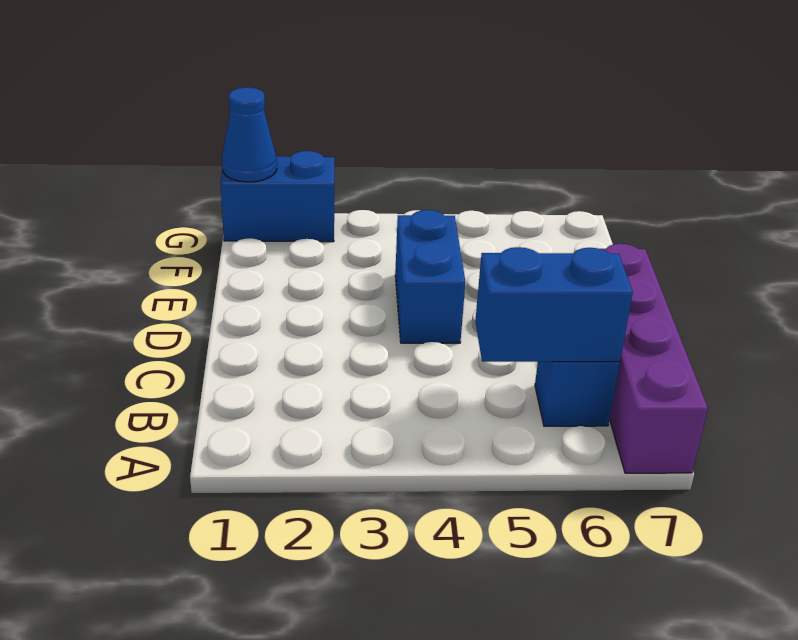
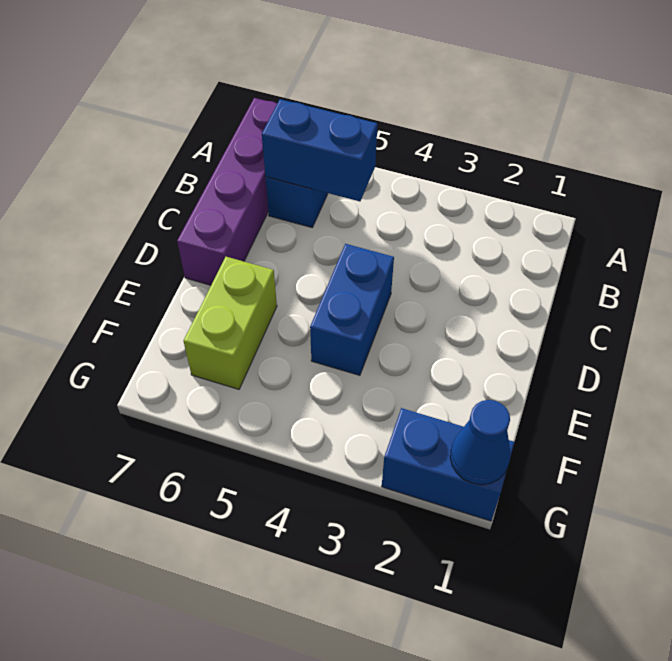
none -> lime brick E6:F6 level 1

